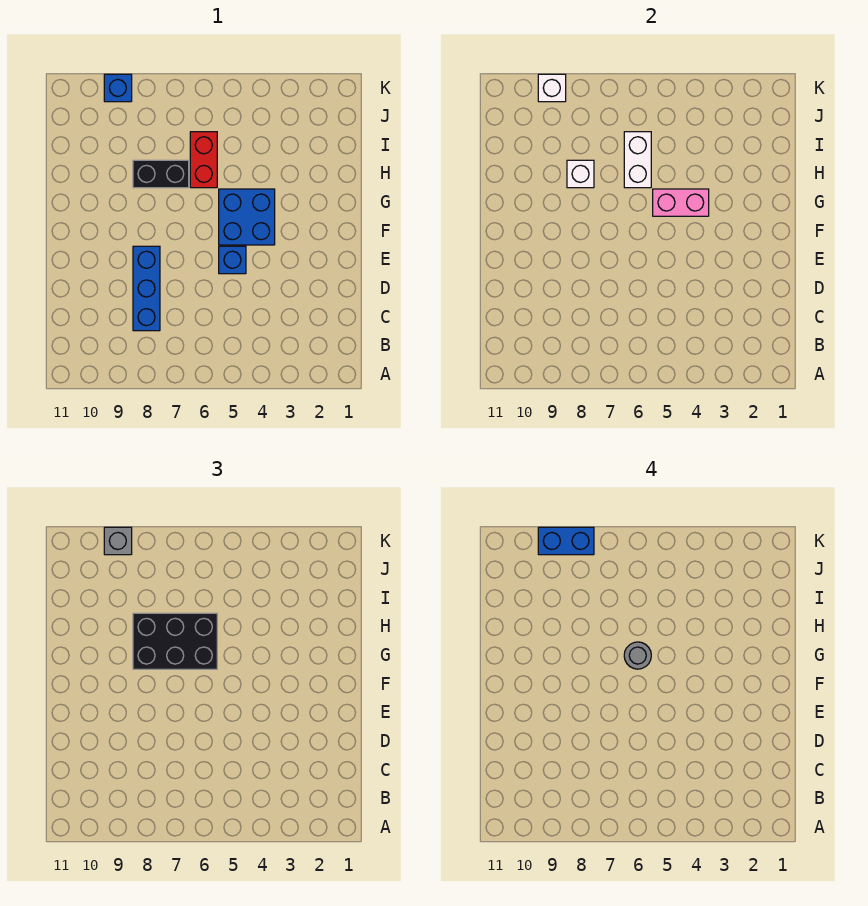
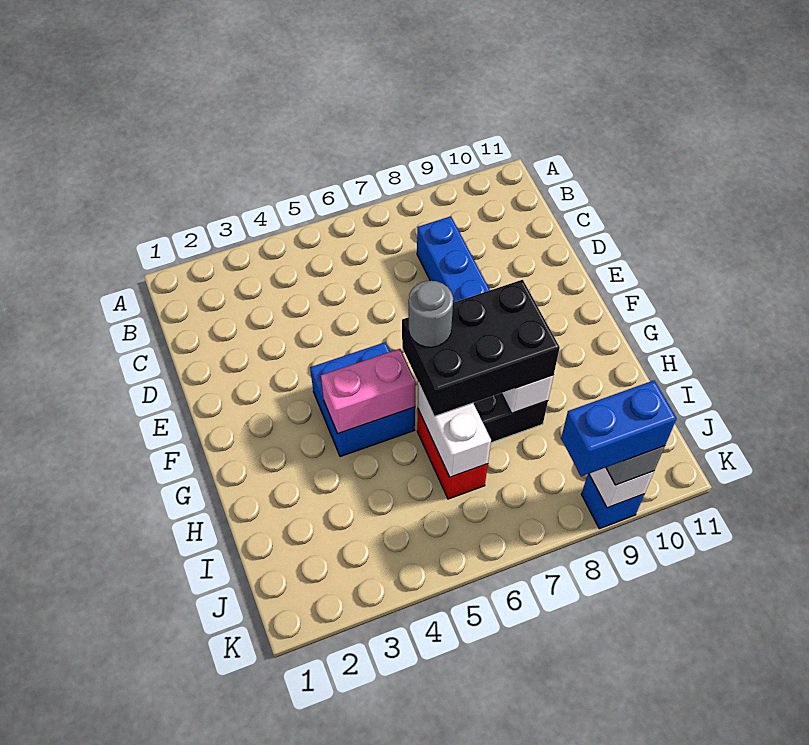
blue brick E5 level 1 -> none

